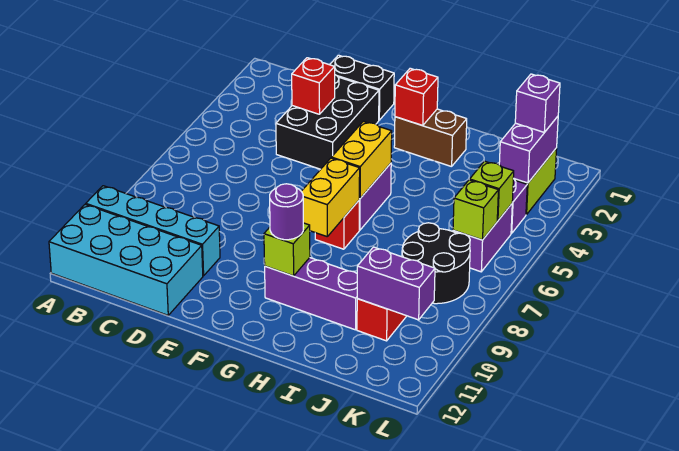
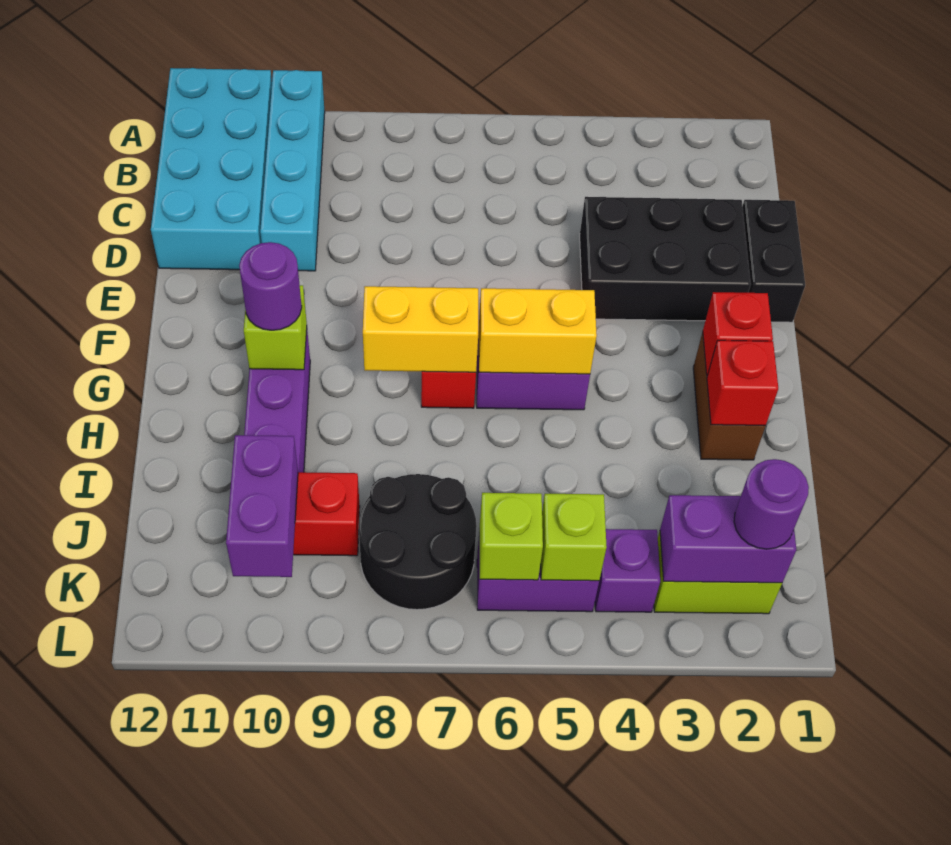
red brick D3 level 2 -> red brick H2 level 2
purple brick K2 level 3 -> purple round brick K2 level 3

